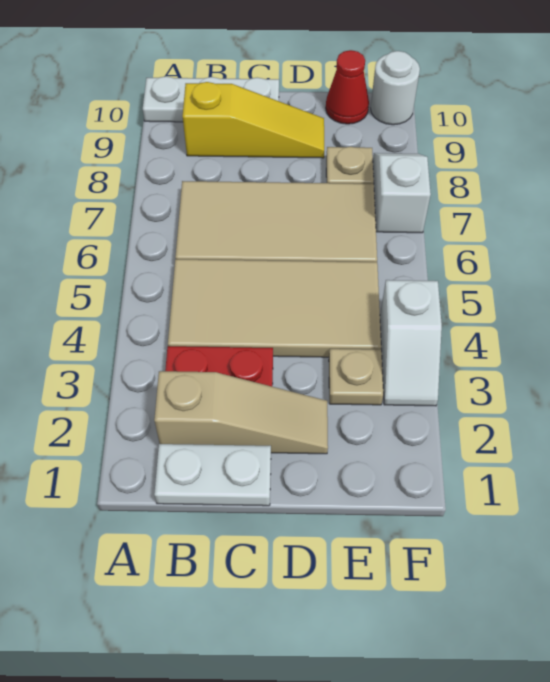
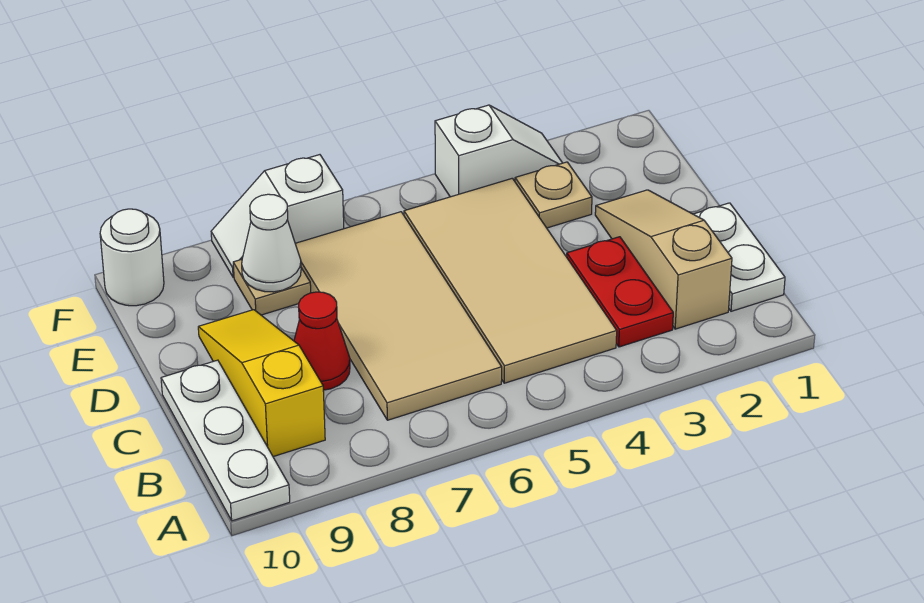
none -> white cone E8 level 2
red cone E10 level 1 -> red cone C8 level 1

